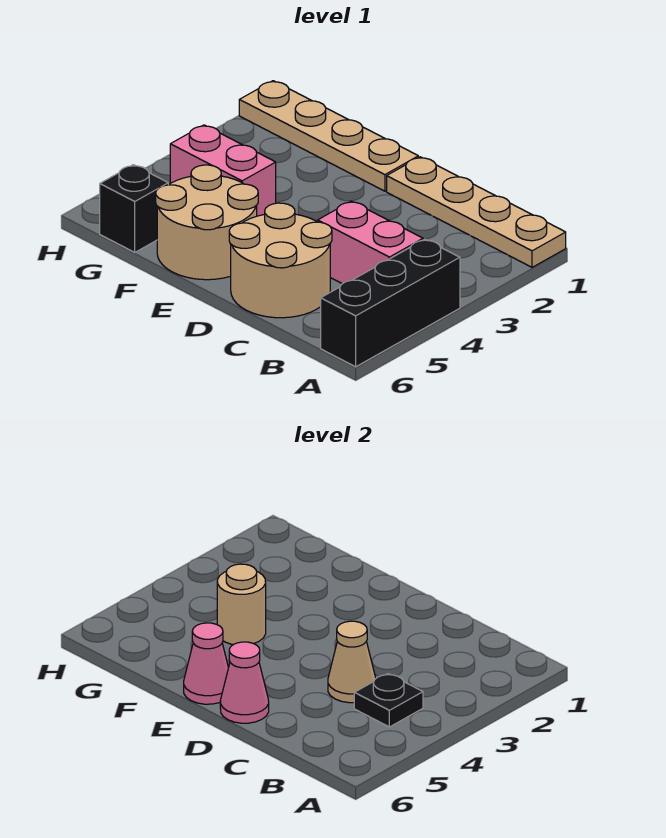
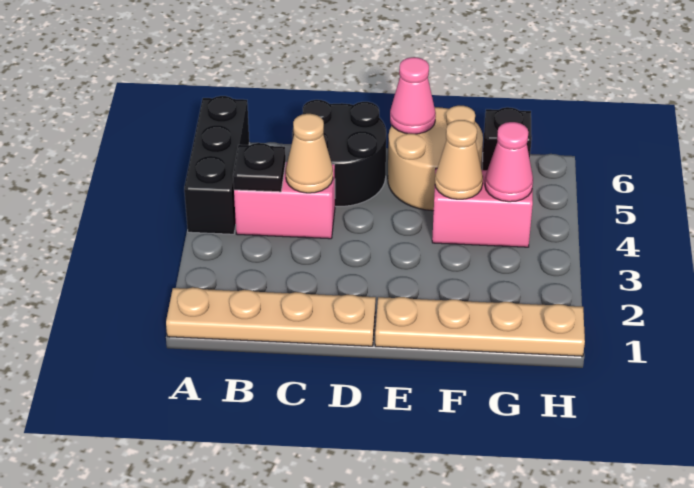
tan round brick C5:D6 level 1 -> black round brick C5:D6 level 1
pink cone D6 level 2 -> pink cone G4 level 2
tan round brick F4 level 2 -> tan cone F4 level 2

